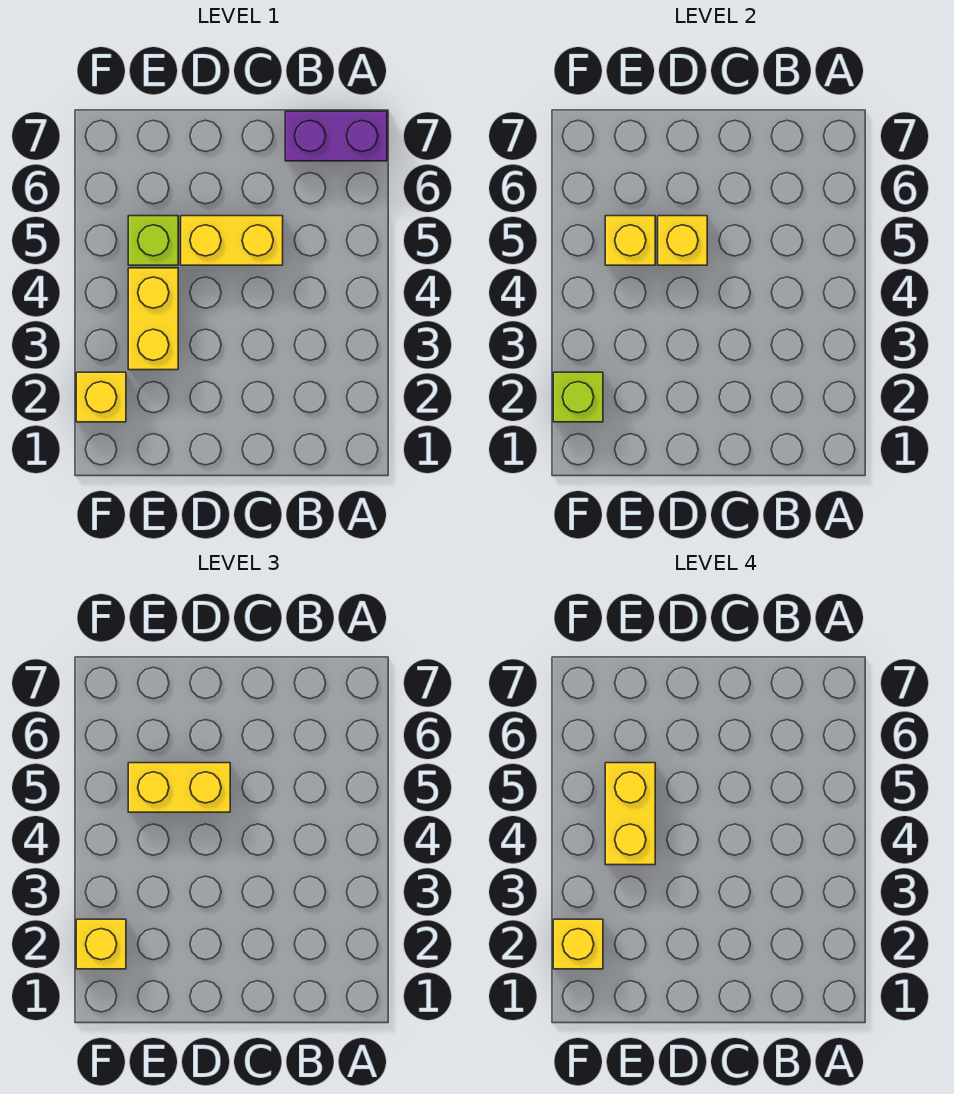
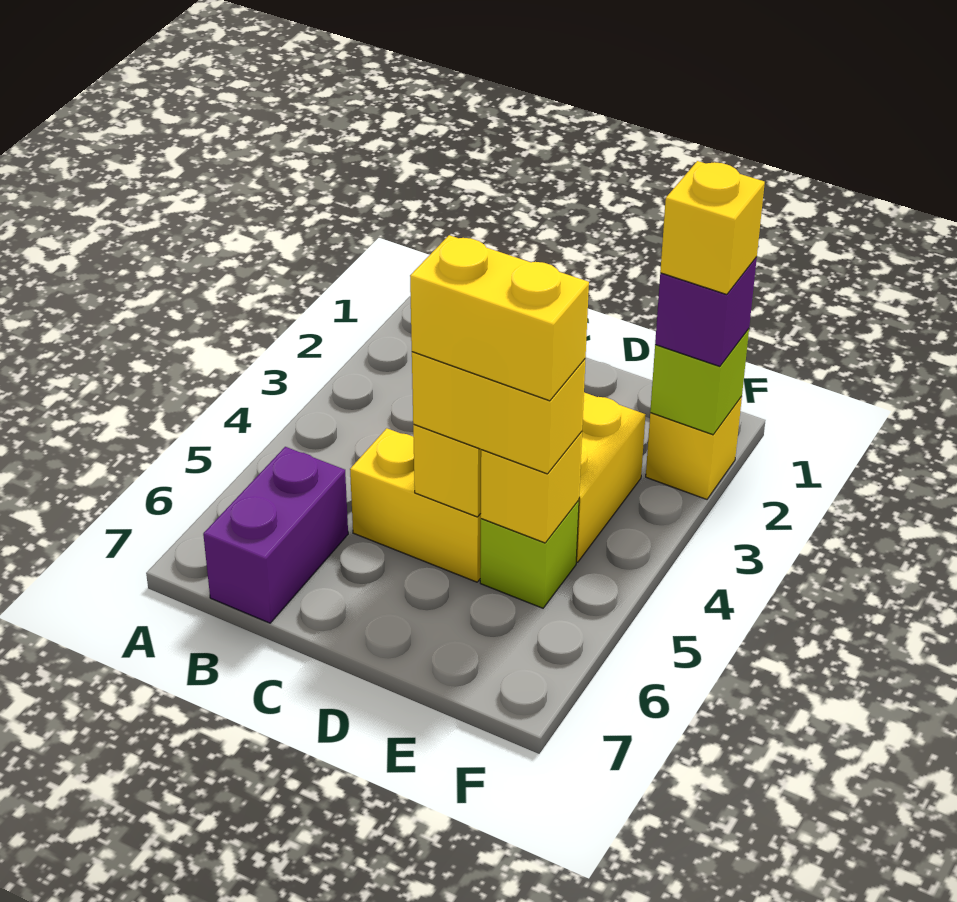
purple brick A7:B7 level 1 -> purple brick B6:B7 level 1
yellow brick E4:E5 level 4 -> yellow brick D5:E5 level 4
yellow brick F2 level 3 -> purple brick F2 level 3

